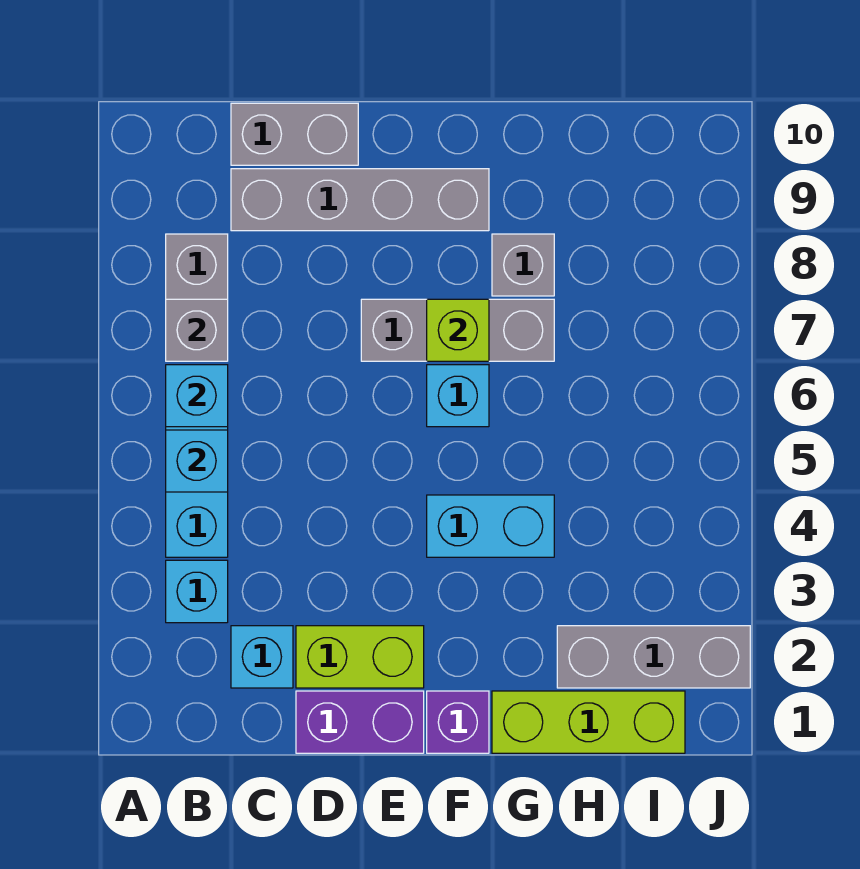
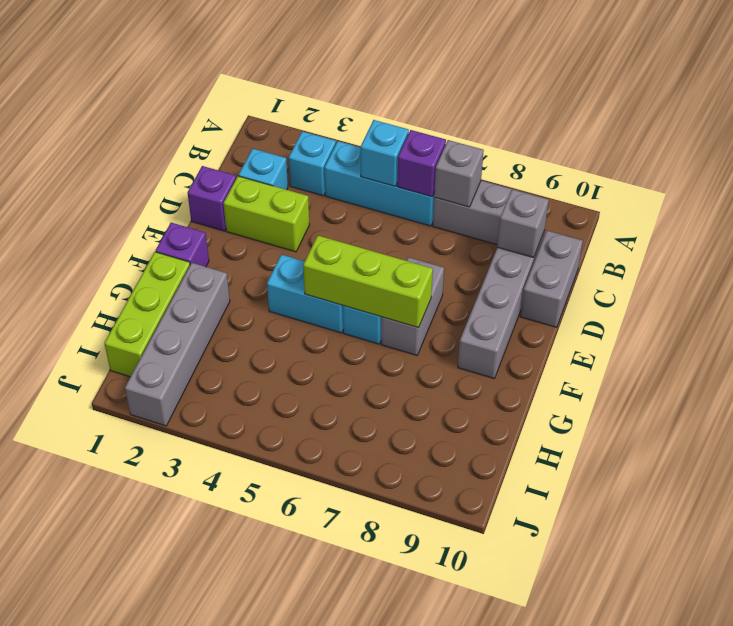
cyan brick B6 level 2 -> purple brick B6 level 2
purple brick D1:E1 level 1 -> purple brick D1 level 1
lime brick D2:E2 level 1 -> lime brick D2:D3 level 1
grey brick E7:G7 level 1 -> grey brick E7:F7 level 1
cyan brick F4:G4 level 1 -> cyan brick F4:F5 level 1
lime brick F7 level 2 -> lime brick F5:F7 level 2
grey brick G8 level 1 -> grey brick C9 level 2
grey brick H2:J2 level 1 -> grey brick G2:J2 level 1

